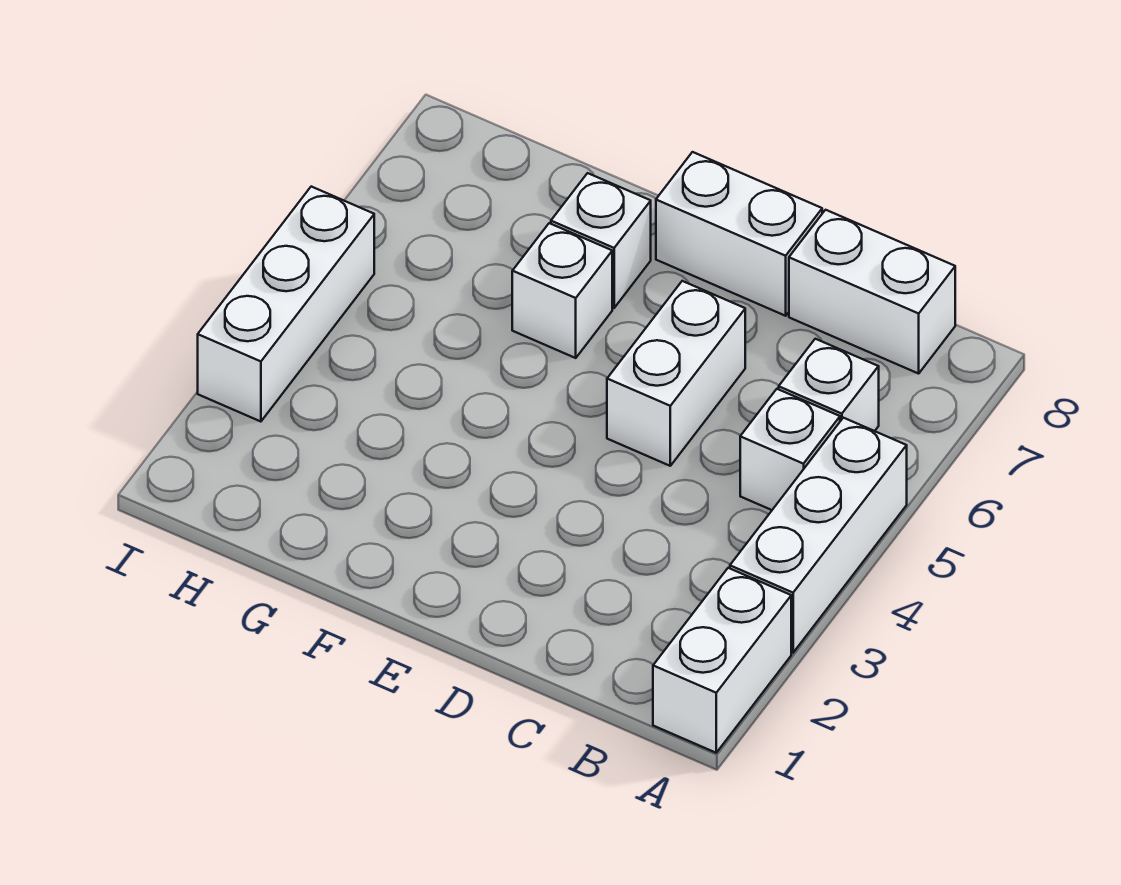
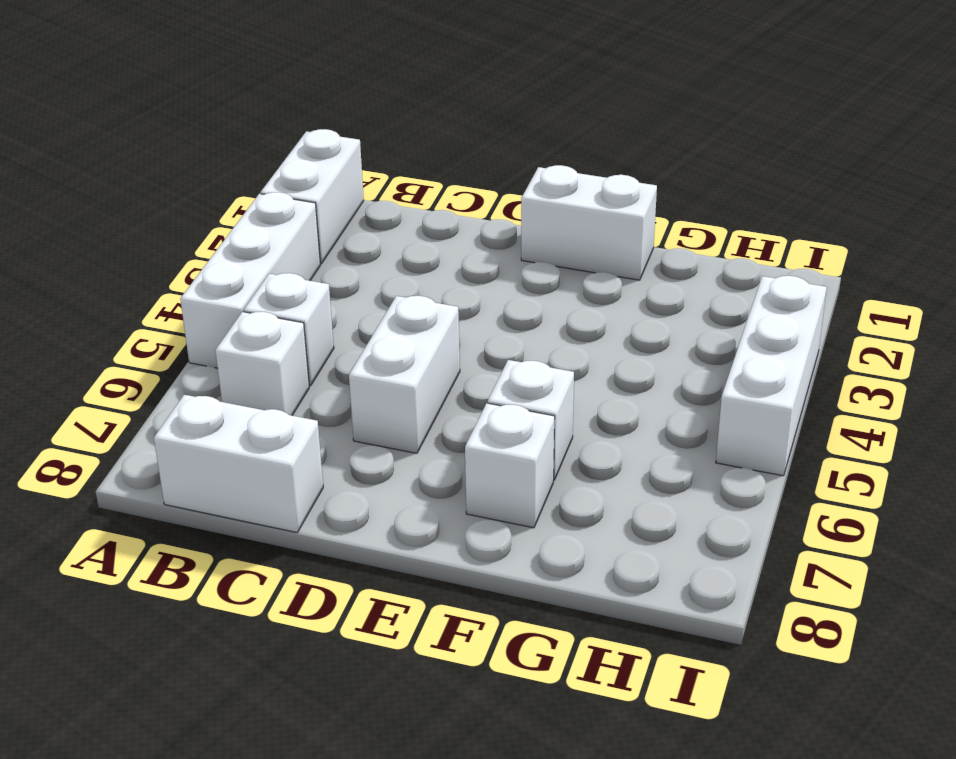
white brick D8:E8 level 1 -> white brick E1:F1 level 1

